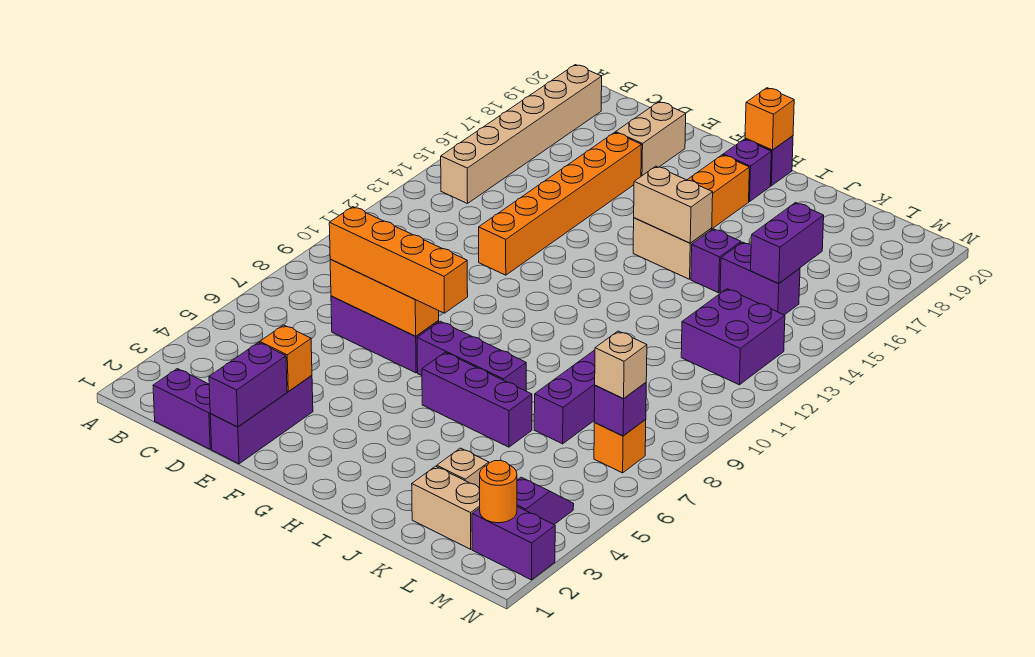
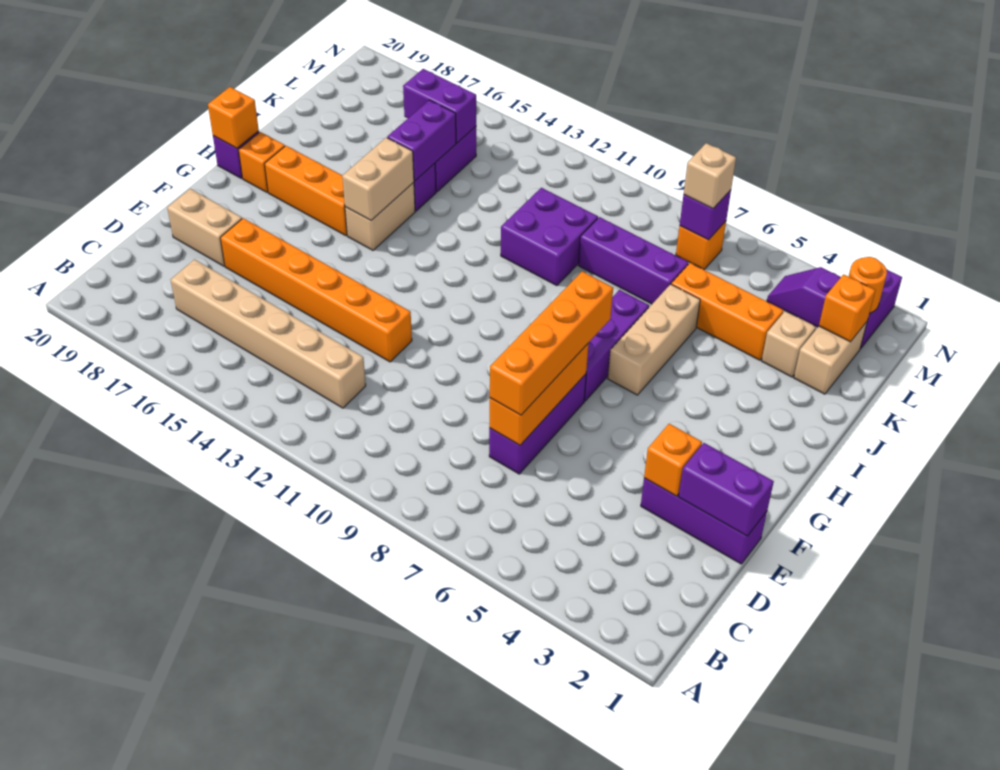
tan brick B14:B19 level 1 -> tan brick C12:C17 level 1
purple brick C1:D1 level 1 -> purple brick J15:K15 level 2
purple brick H6:J6 level 1 -> tan brick H6:J6 level 1
purple brick H19 level 1 -> orange brick H19 level 1
none -> orange brick K4:K6 level 1
none -> orange brick L2 level 2
purple brick L12:M13 level 1 -> purple brick J10:K11 level 1

